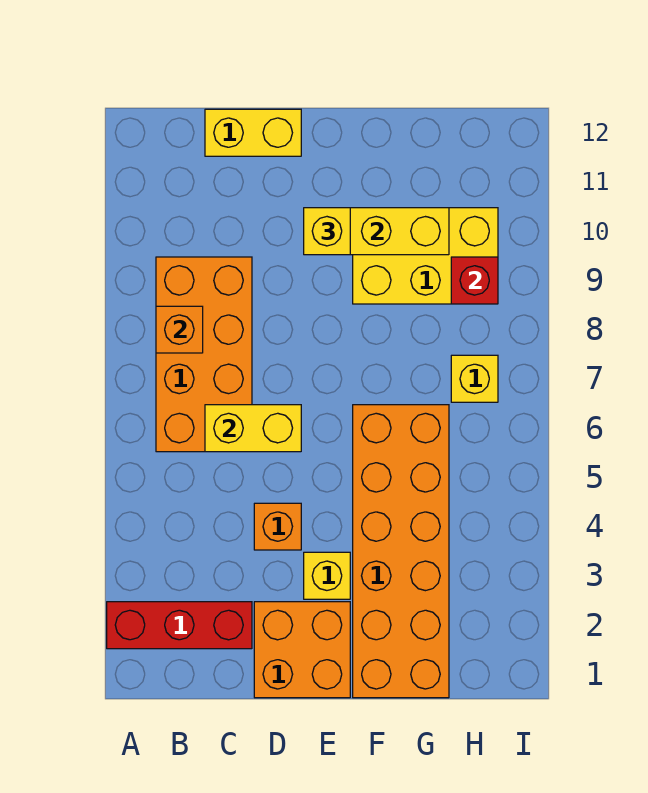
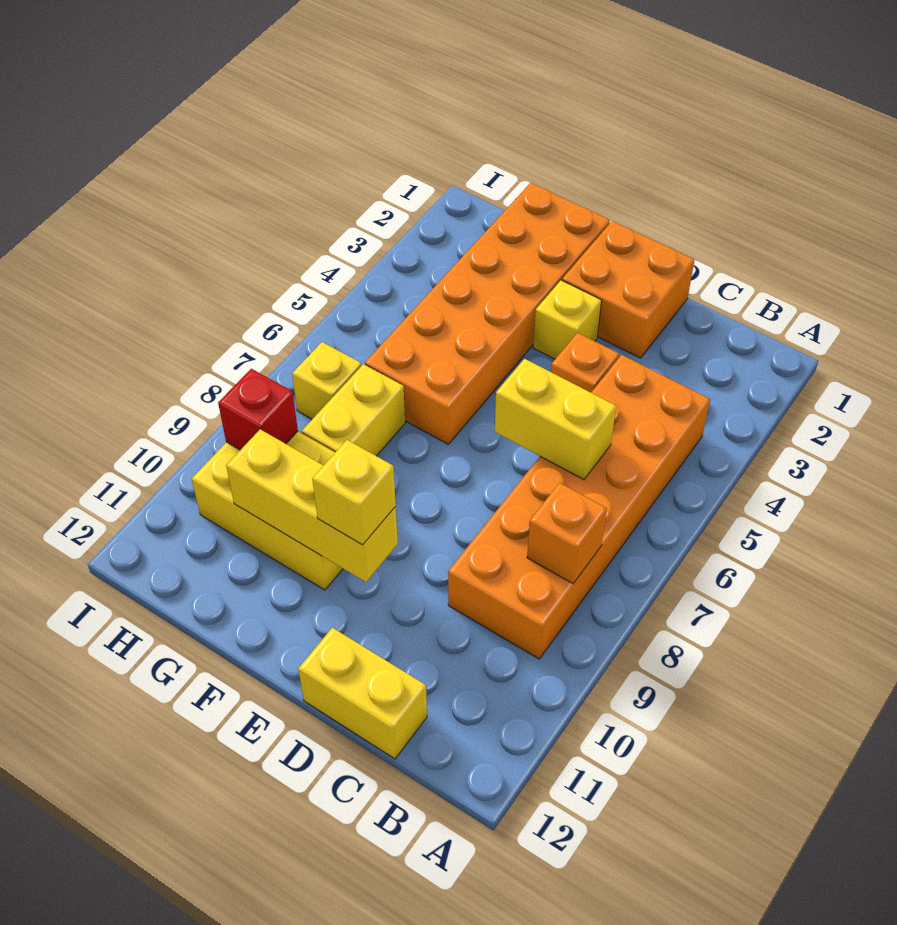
red brick A2:C2 level 1 -> none
orange brick B6:C9 level 1 -> orange brick B4:C9 level 1
none -> yellow brick G7:G8 level 1

